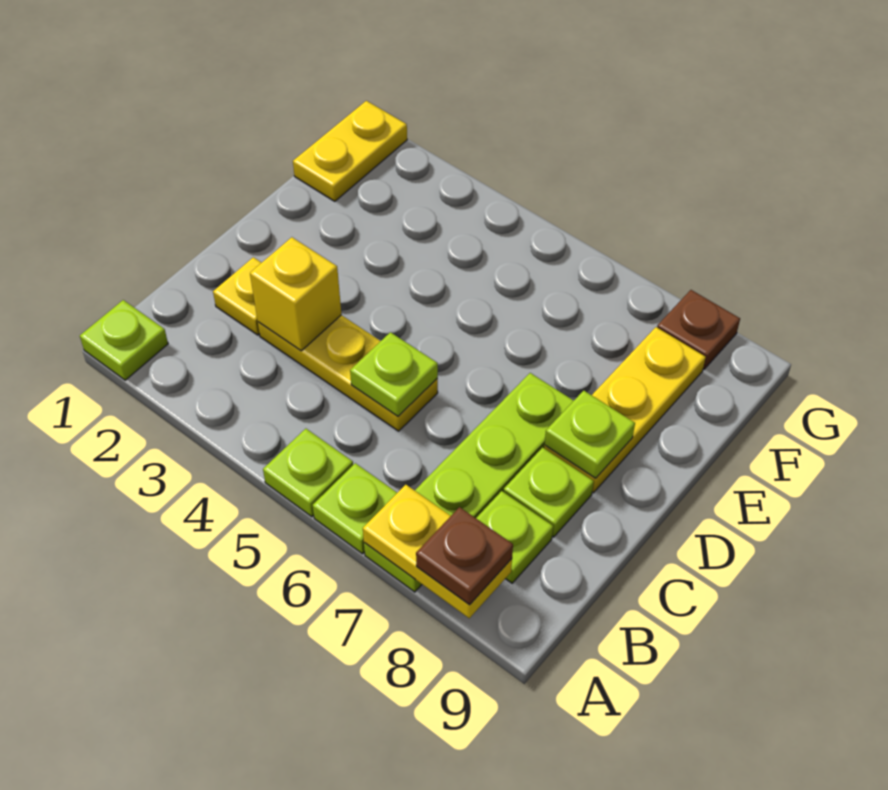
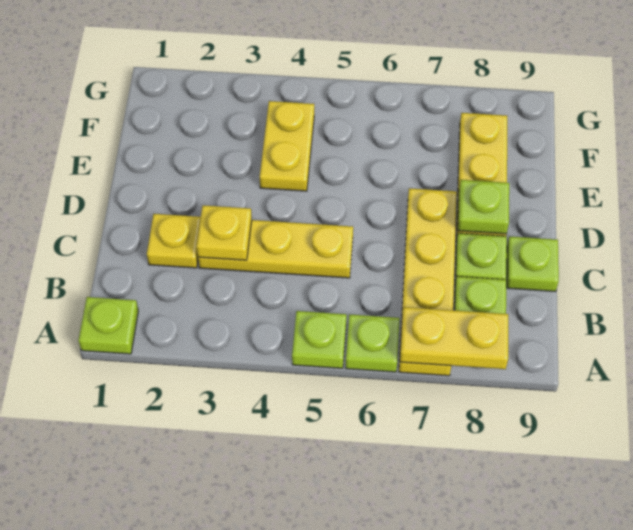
lime plate A7:D7 level 1 -> yellow plate A7:D7 level 1
brown plate A8 level 3 -> none
yellow brick C3 level 2 -> yellow plate C3 level 2
lime plate C5 level 2 -> lime plate C9 level 1
yellow plate F1:G1 level 1 -> yellow plate E4:F4 level 1
brown plate G8 level 1 -> none

